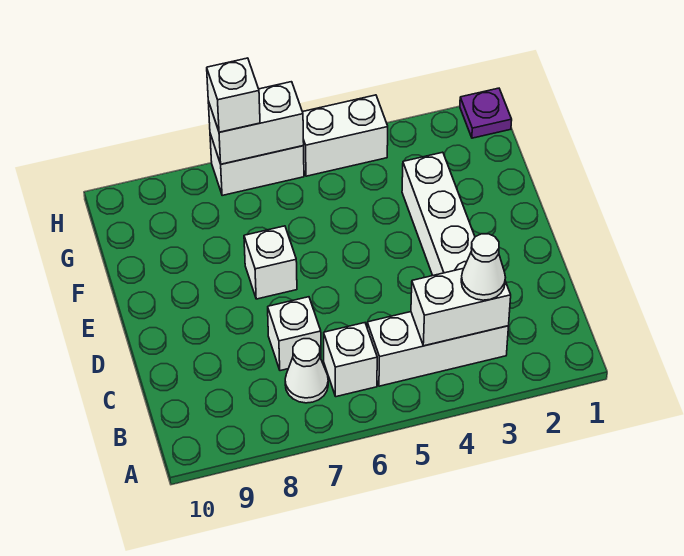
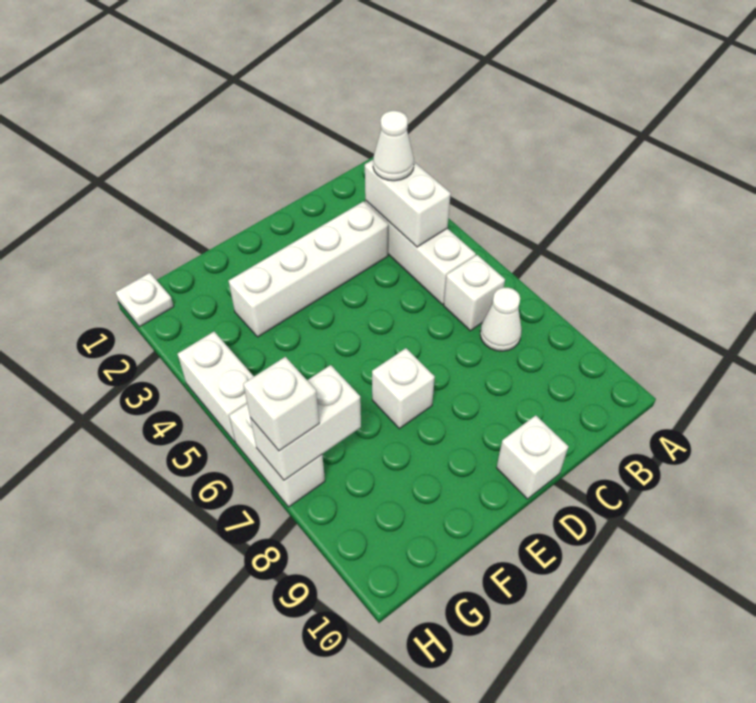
white brick C7 level 1 -> white brick D10 level 1
purple plate H1 level 1 -> white plate H1 level 1
white brick H6:H7 level 2 -> white brick G7:H7 level 2

